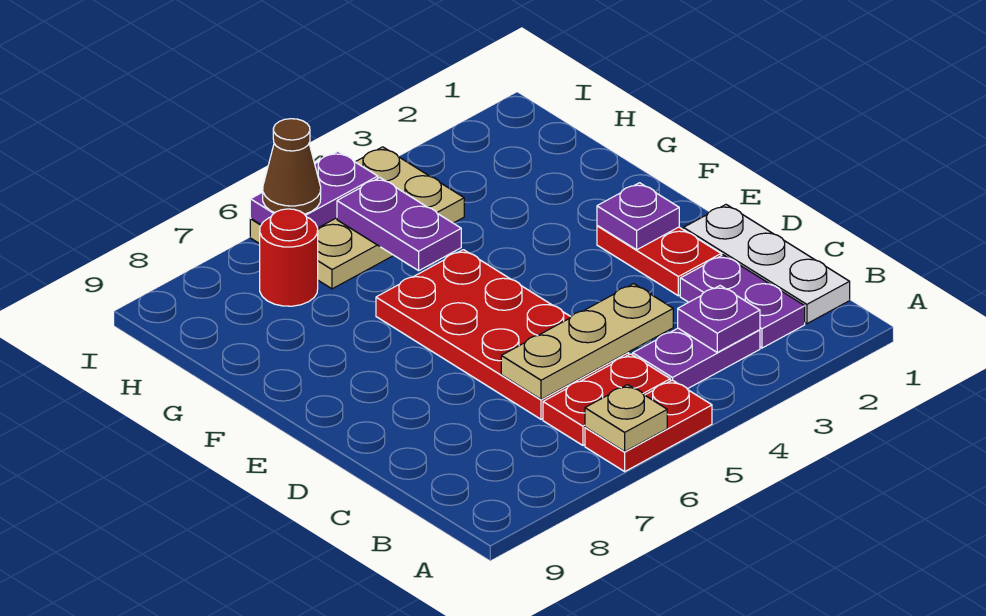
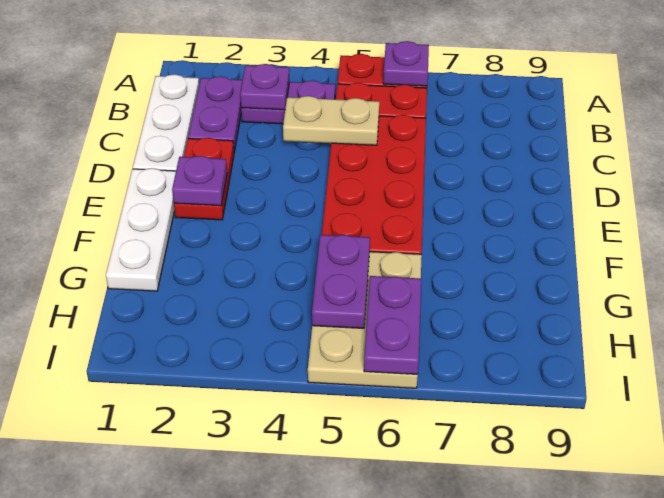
tan plate A6 level 2 -> purple plate A6 level 2
tan plate C4:C6 level 2 -> tan plate C4:C5 level 2
none -> white plate E1:G1 level 1
tan plate H4:I6 level 1 -> tan plate G5:I6 level 1
red round brick H7 level 1 -> none
purple plate I5:I6 level 2 -> purple plate H6:I6 level 2
brown cone I6 level 3 -> none

